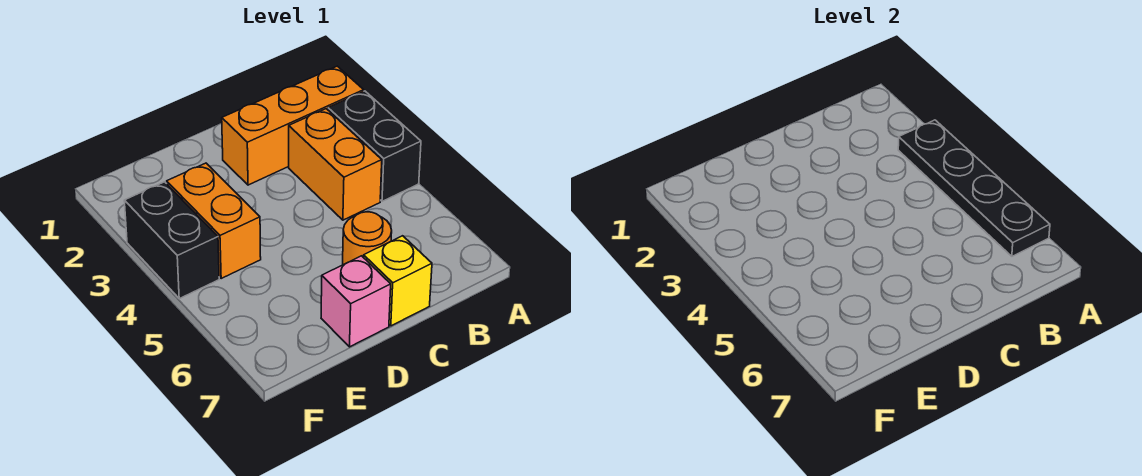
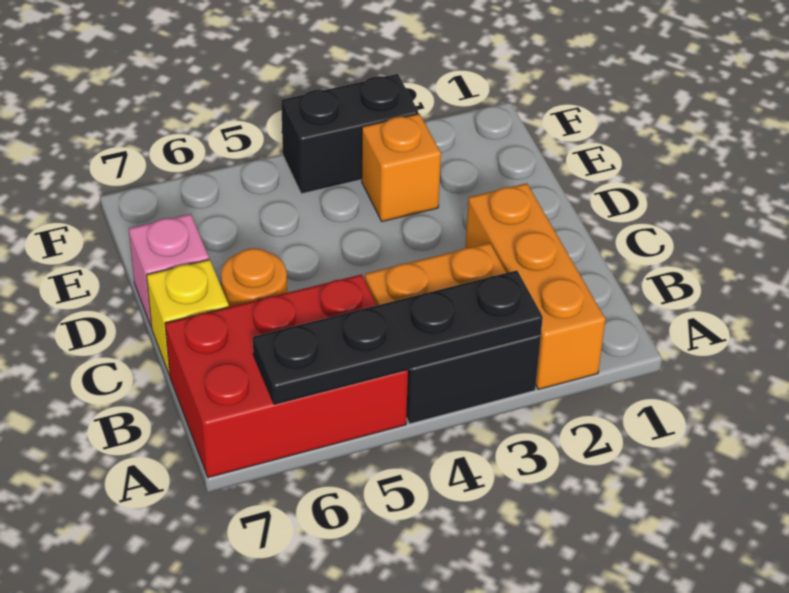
none -> red brick A5:B7 level 1
orange brick E3:E4 level 1 -> orange brick E3 level 1

